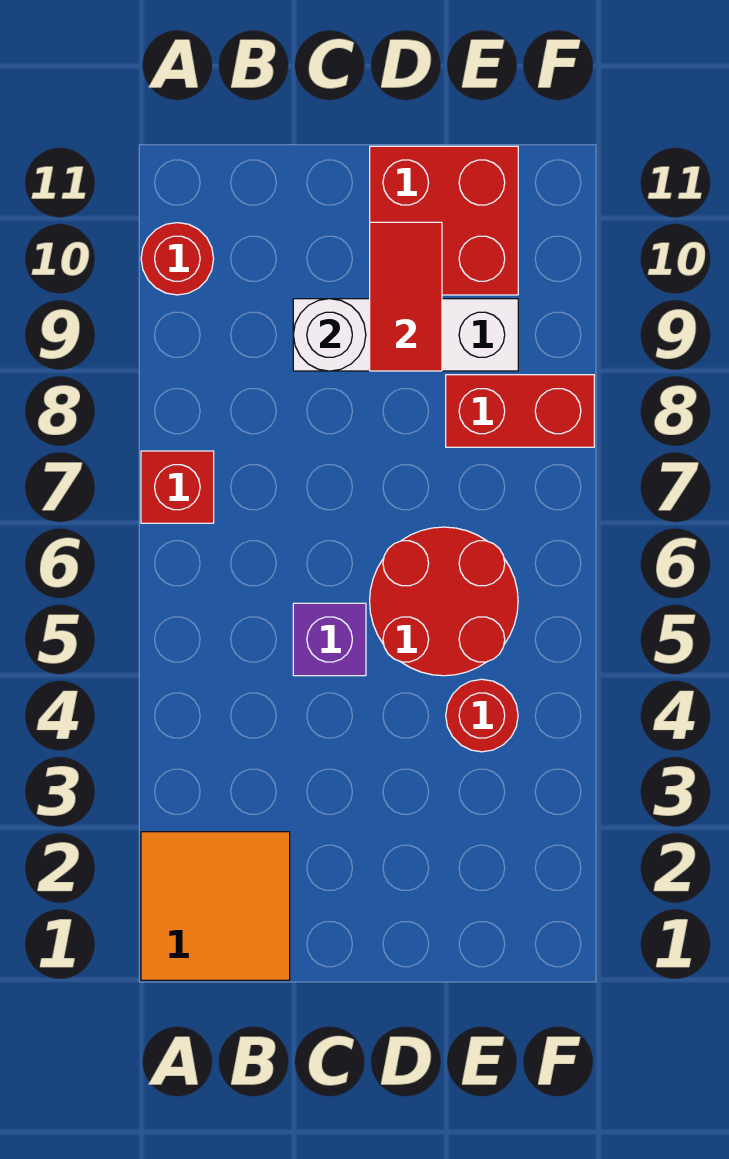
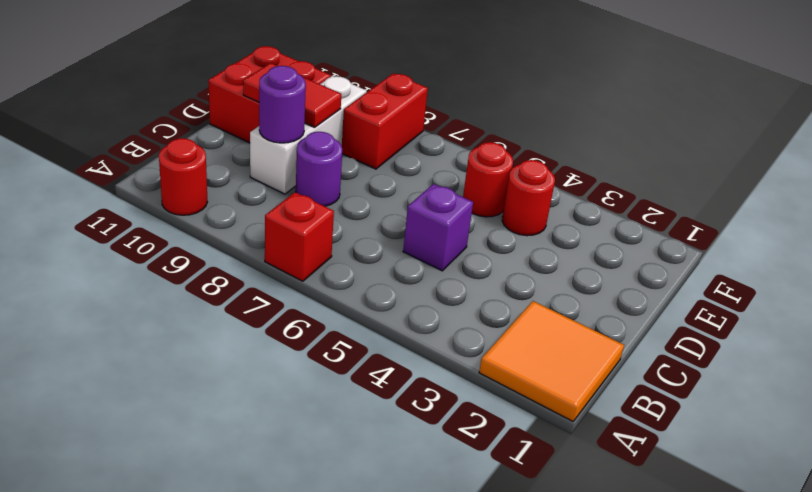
none -> purple round brick C8 level 1
white round brick C9 level 2 -> purple round brick C9 level 2
red round brick D5:E6 level 1 -> red round brick E5 level 1

